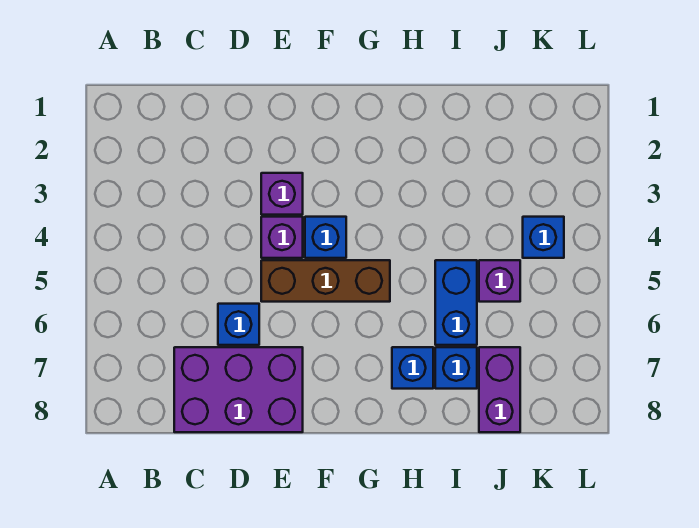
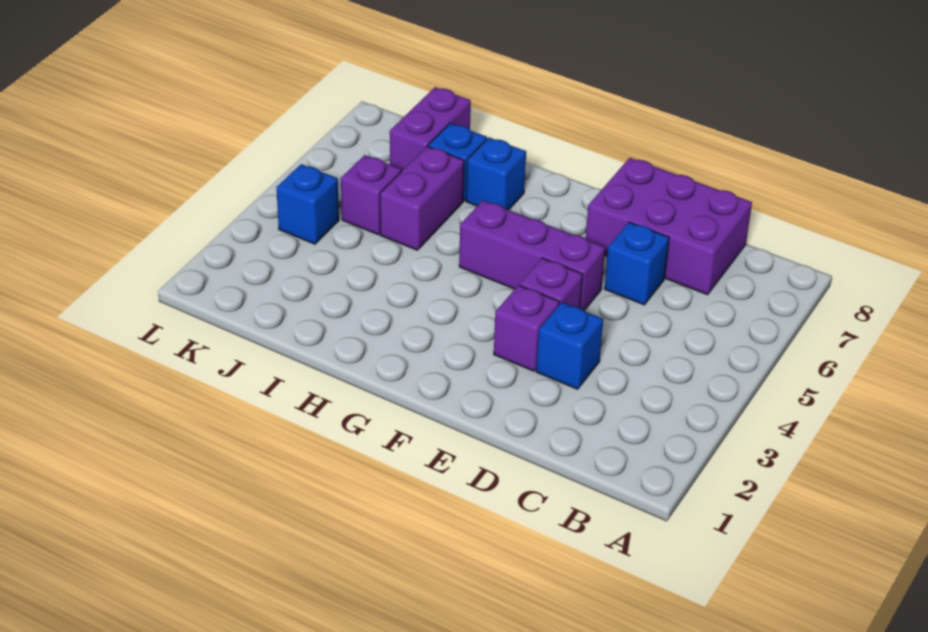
brown brick E5:G5 level 1 -> purple brick E5:G5 level 1
blue brick F4 level 1 -> blue brick D3 level 1
blue brick I5:I6 level 1 -> purple brick I5:I6 level 1

